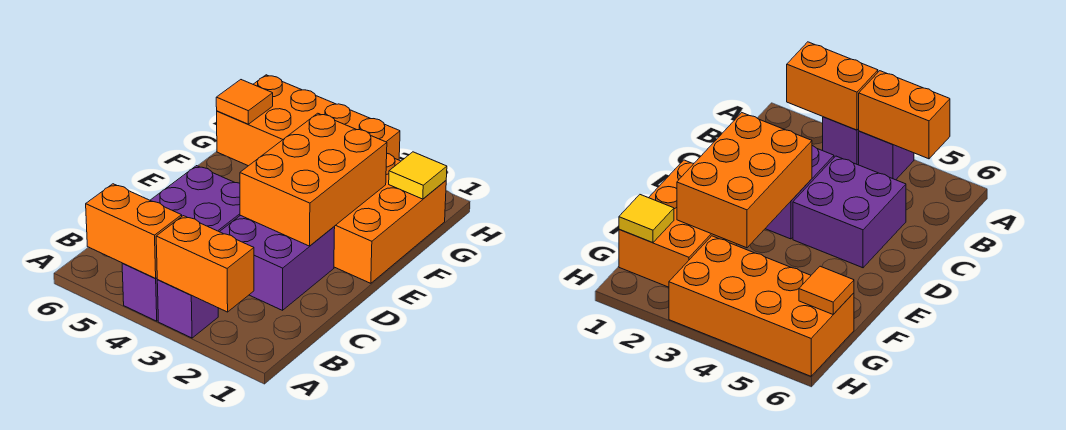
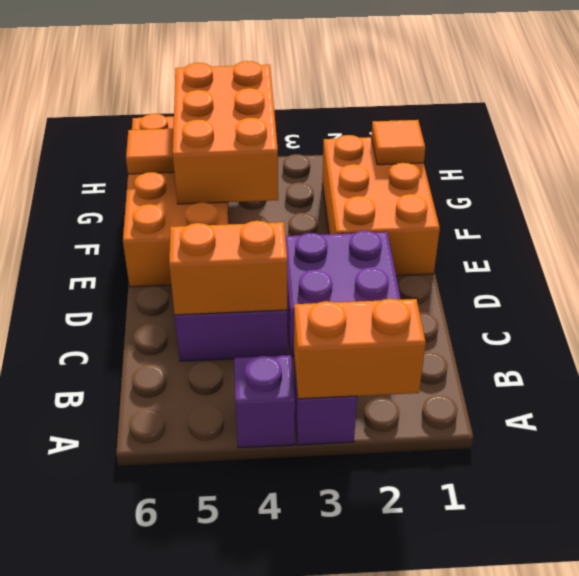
orange brick A4:A5 level 2 -> orange brick C4:C5 level 2
orange brick D2:F3 level 2 -> orange brick F4:H5 level 2
yellow tile G1 level 2 -> orange tile G1 level 2
orange brick G3:H6 level 1 -> orange brick E5:H6 level 1

